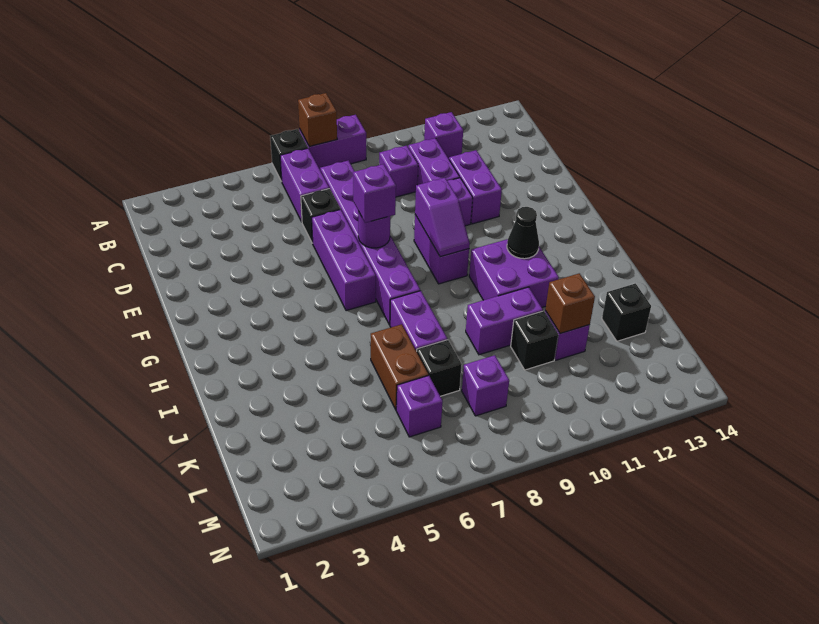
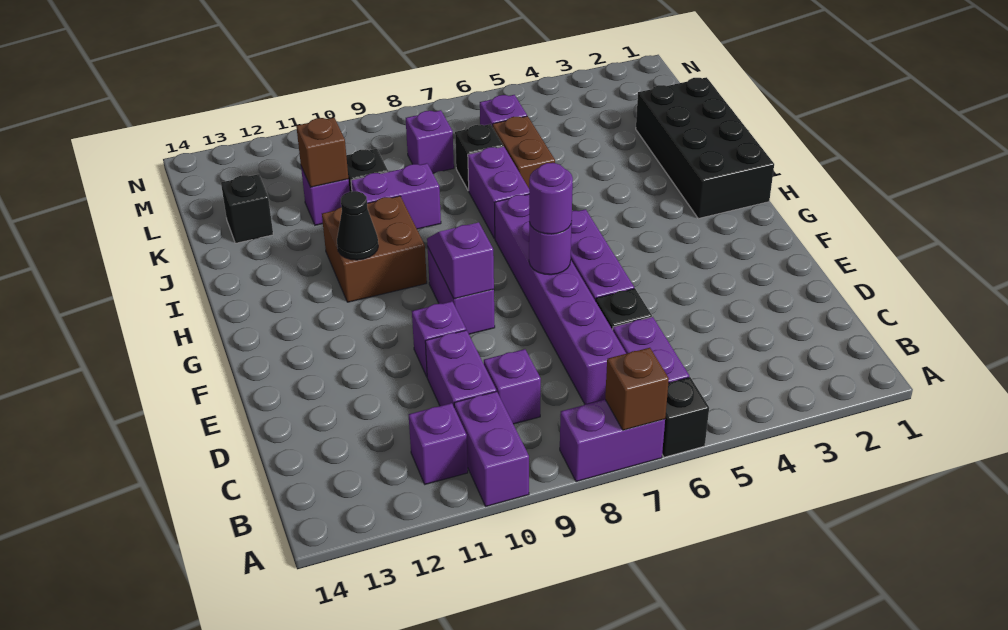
purple brick D11:E11 level 1 -> purple brick A10:B10 level 1
purple brick F7 level 3 -> purple round brick F7 level 3
none -> black brick H1:K2 level 1
purple brick H10:I11 level 1 -> brown brick H10:I11 level 1

